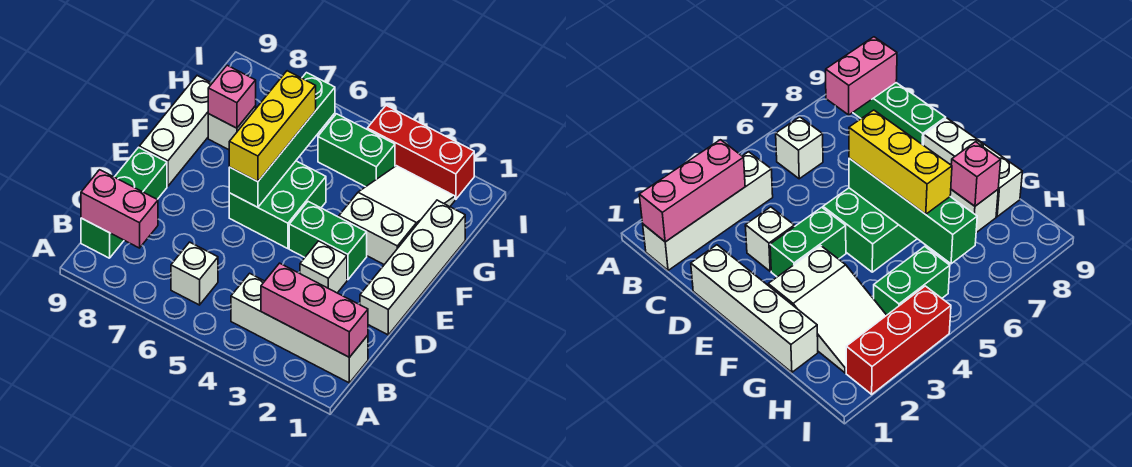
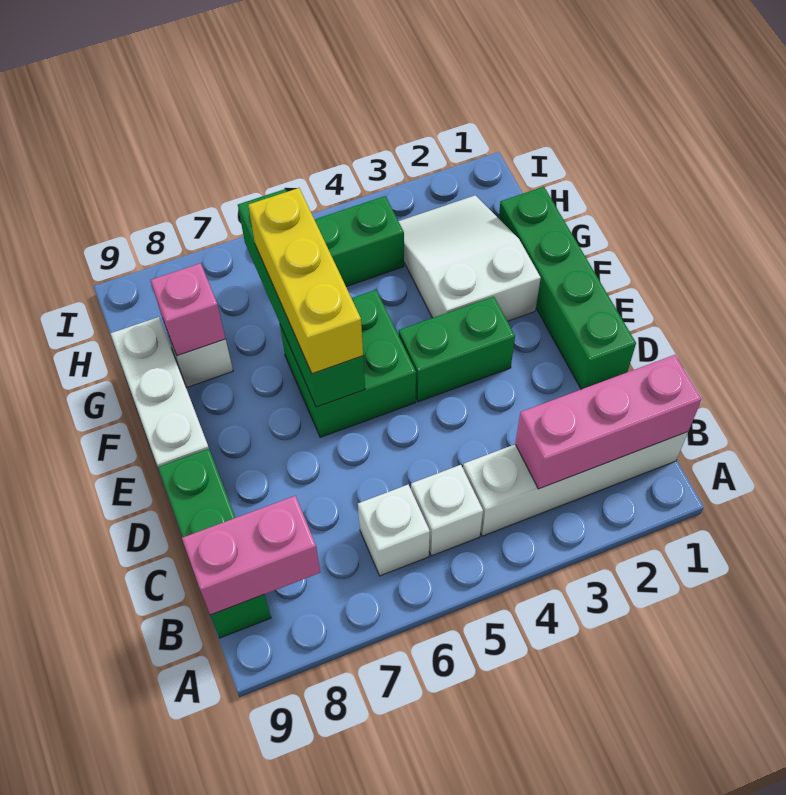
white brick D1:G1 level 1 -> green brick D1:G1 level 1
white brick D3 level 1 -> white brick B5 level 1
red brick I2:I4 level 1 -> none

